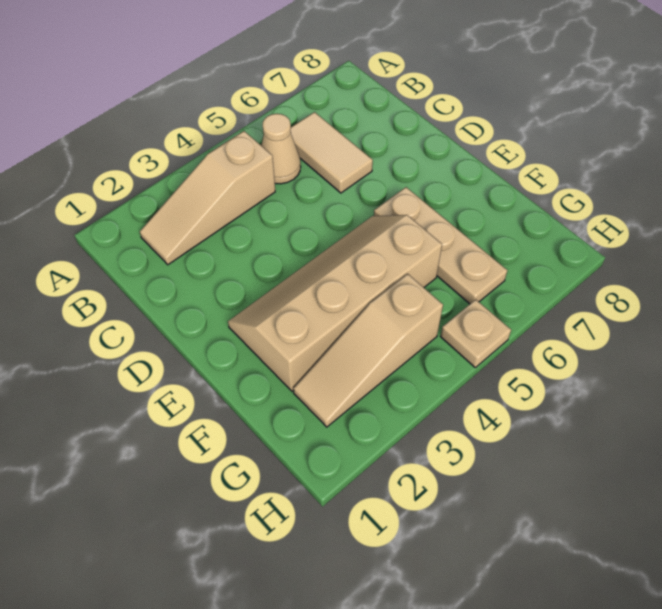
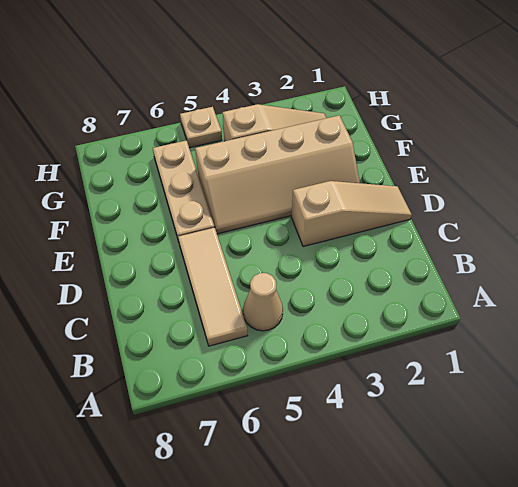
tan slope B2:B4 level 1 top 4 -> tan slope D1:D3 level 1 top 3
tan tile B6:C6 level 1 -> tan tile B6:D6 level 1

